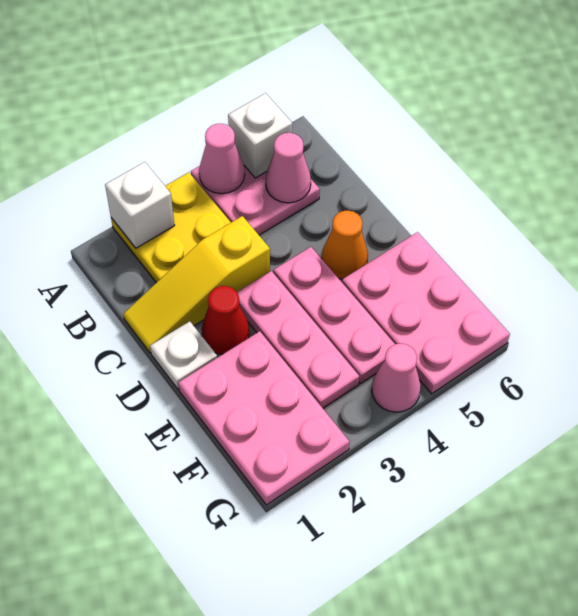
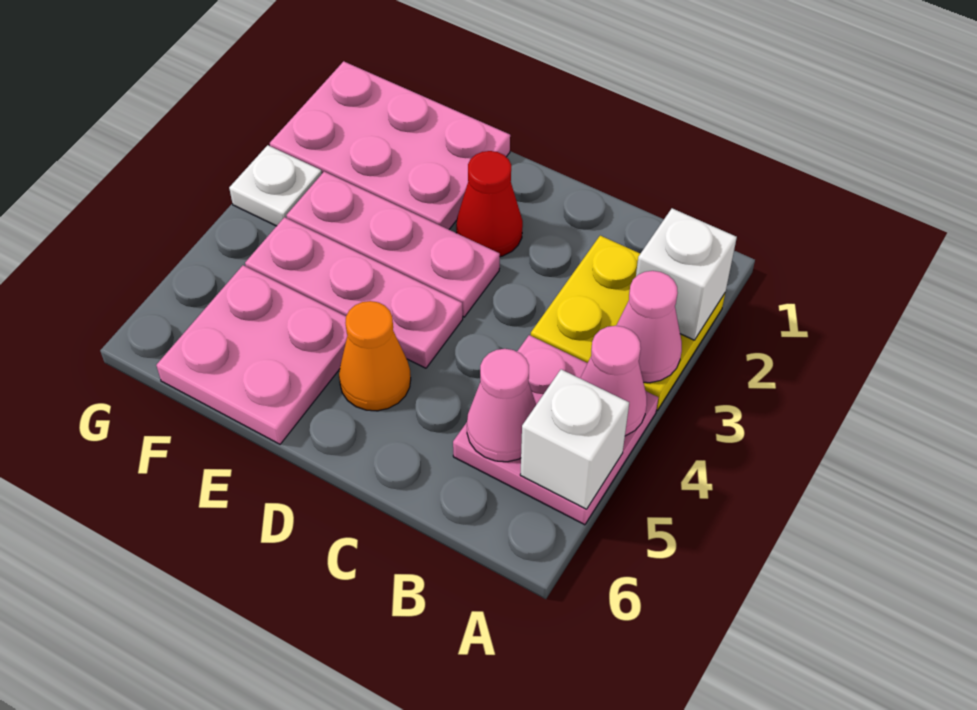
yellow slope C1:C3 level 1 top 3 -> none
white plate D1 level 1 -> white plate G3 level 1
pink plate E5:G6 level 1 -> pink plate E5:F6 level 1
pink cone G4 level 1 -> pink cone A3 level 2

